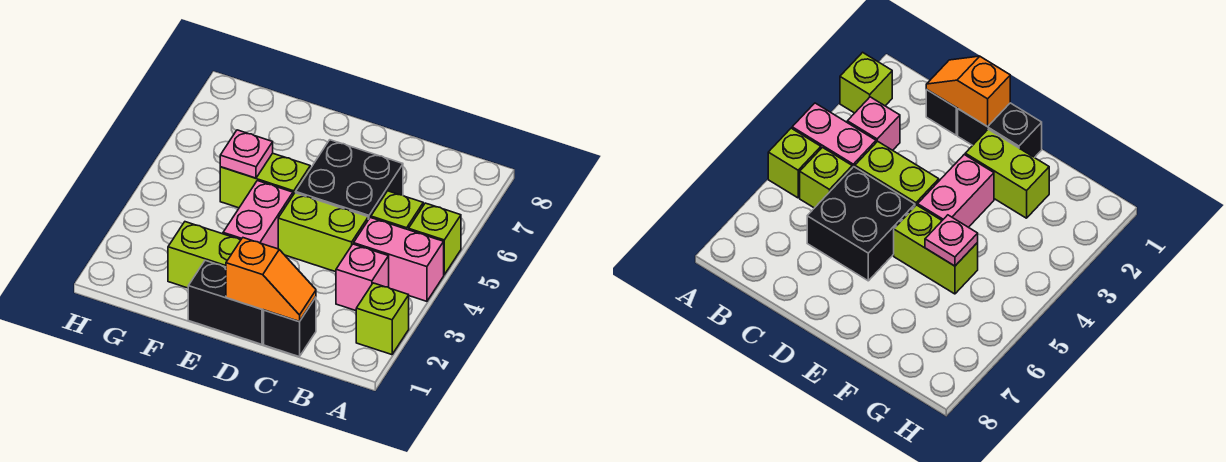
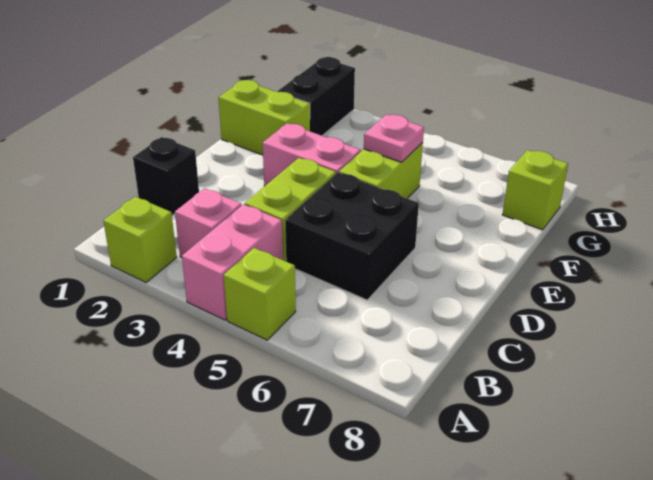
lime brick B5 level 1 -> lime brick G8 level 1
orange slope C1:D1 level 2 top D -> none
black brick D1:E1 level 1 -> black brick G2:H2 level 1
lime brick E2:F2 level 1 -> lime brick F1:F2 level 1

